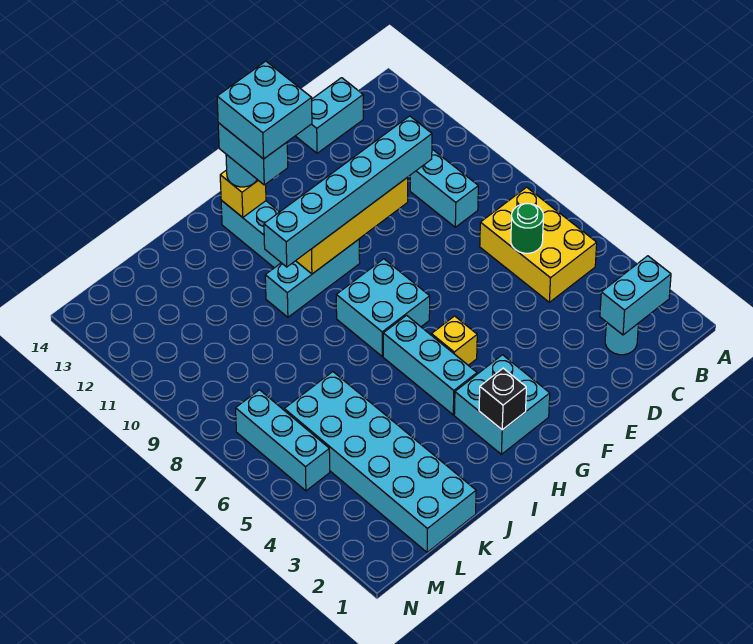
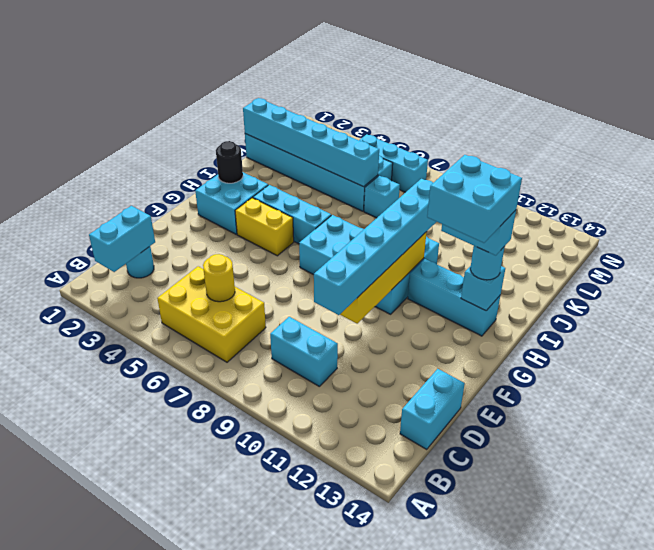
green round brick C6 level 2 -> yellow round brick C6 level 2
yellow brick G5 level 1 -> yellow brick G4:G5 level 1
black brick H2 level 2 -> black round brick H2 level 2
yellow brick H13 level 2 -> cyan brick H13 level 2
none -> cyan brick K1:K6 level 2
none -> cyan brick K7 level 1

